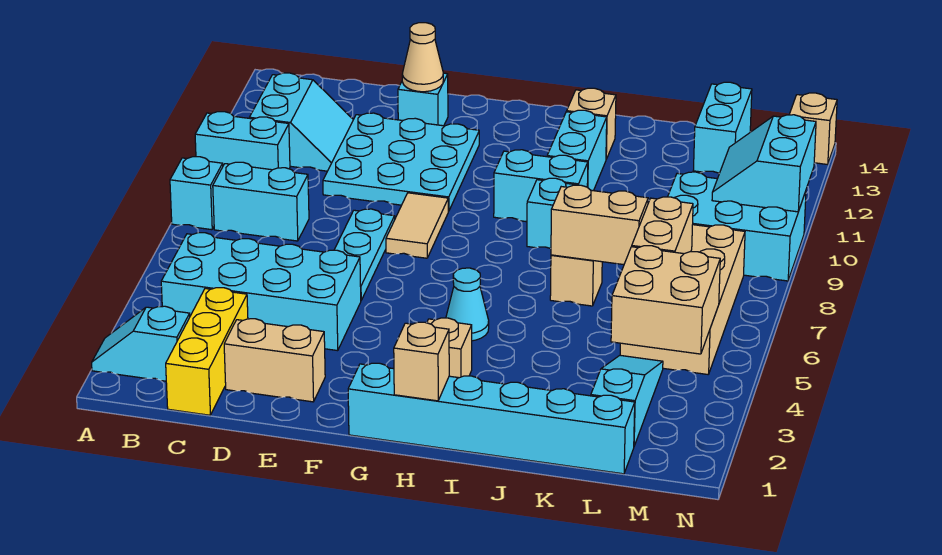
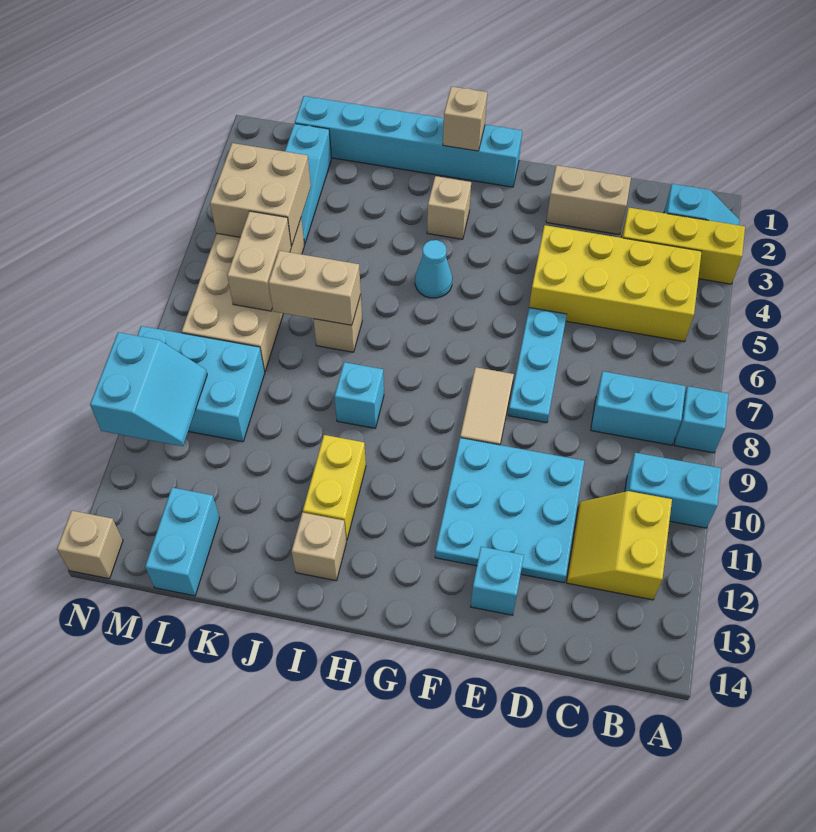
cyan brick B4:E5 level 1 -> yellow brick B4:E5 level 1
cyan slope B11:C12 level 1 top B -> yellow slope B11:C12 level 1 top B
yellow brick C1:C3 level 1 -> yellow brick A3:C3 level 1
tan cone E13 level 2 -> none
cyan brick H10:I10 level 1 -> none
cyan brick I11:I12 level 1 -> yellow brick I11:I12 level 1

